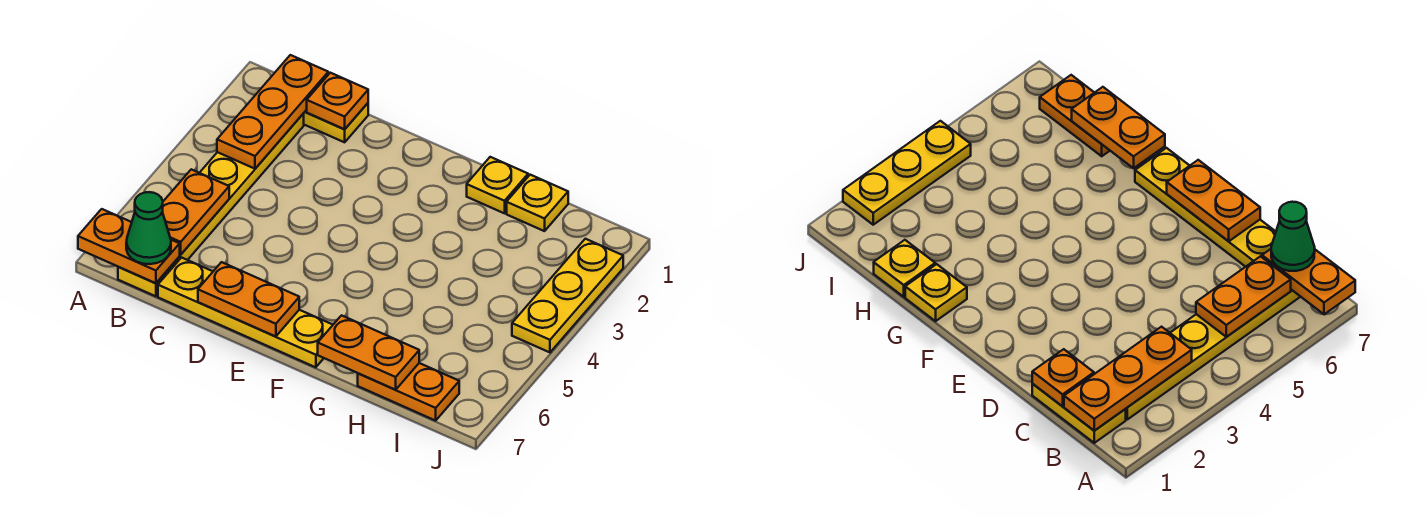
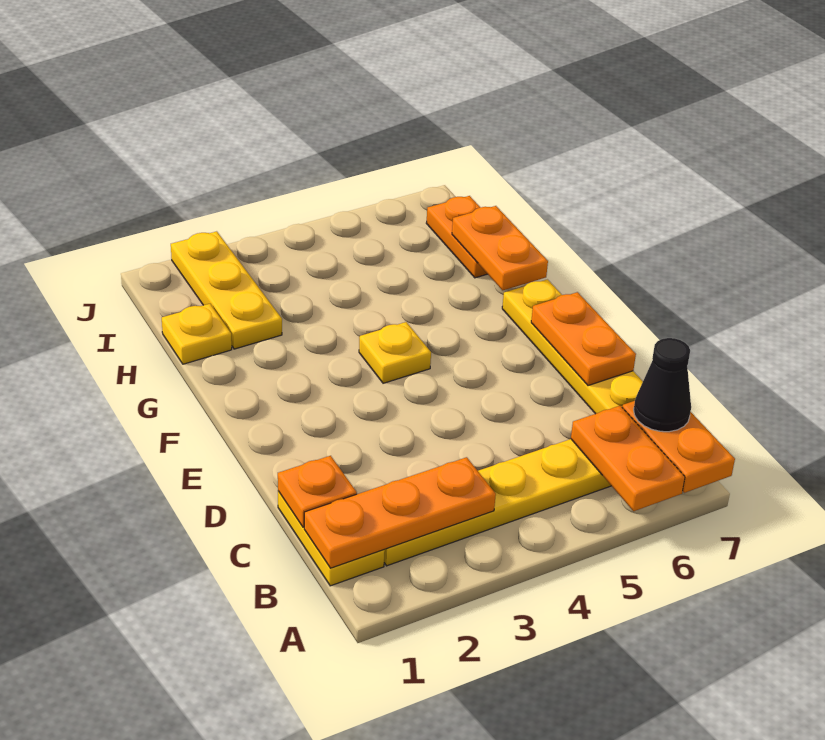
orange plate B5:B6 level 2 -> orange plate A6:B6 level 2
green cone B7 level 3 -> black cone B7 level 3
yellow plate G1 level 1 -> yellow plate F4 level 1
yellow plate J2:J4 level 1 -> yellow plate H2:J2 level 1

